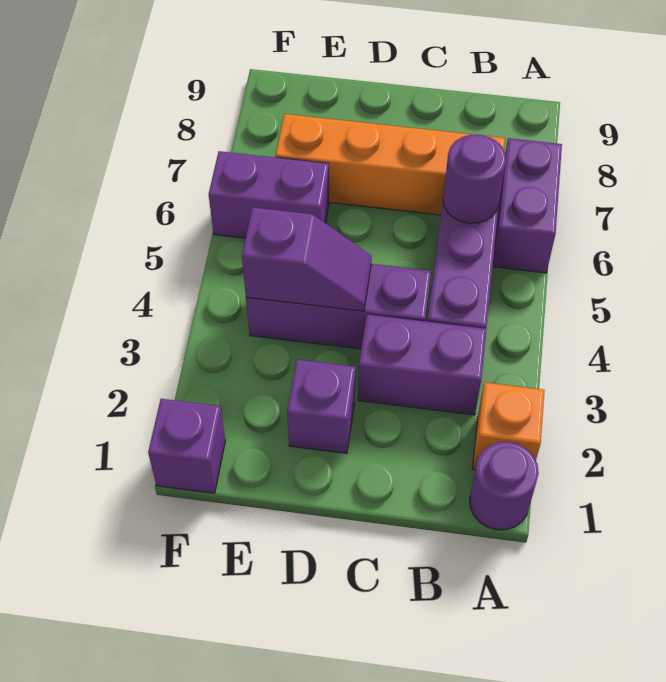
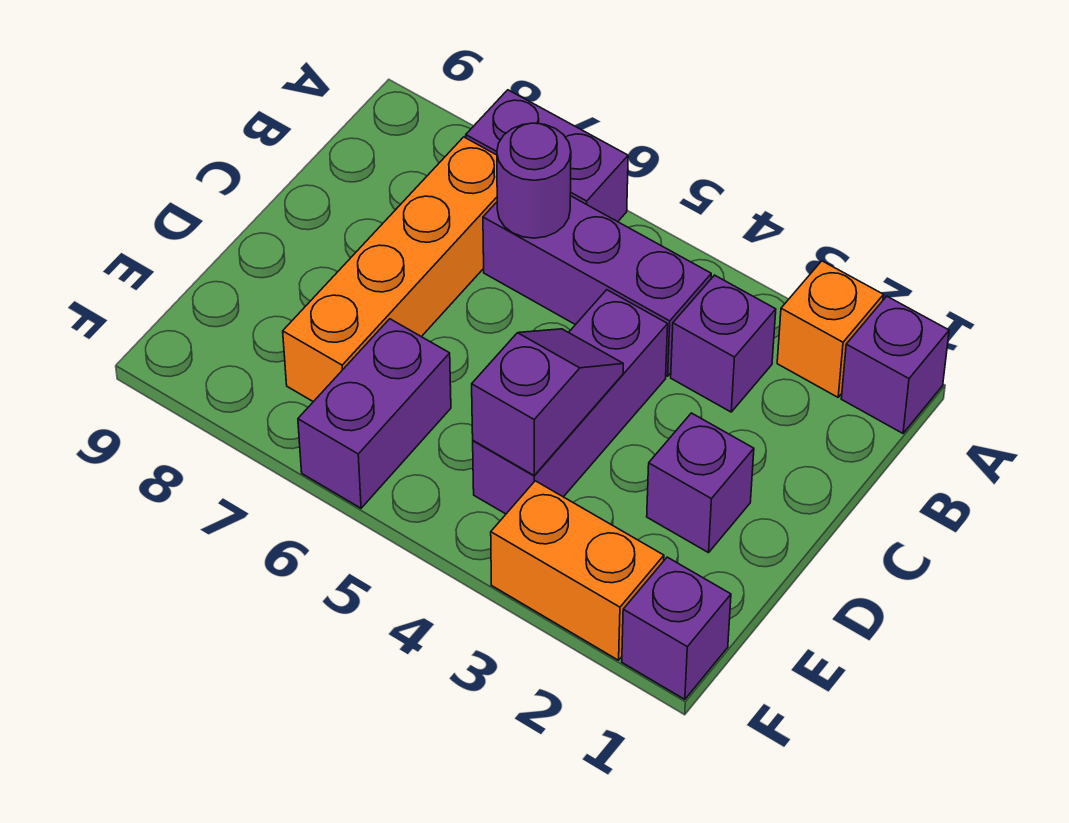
purple round brick A1 level 1 -> purple brick A1 level 1
purple brick B3:C3 level 1 -> purple brick B3 level 1
none -> orange brick F2:F3 level 1

